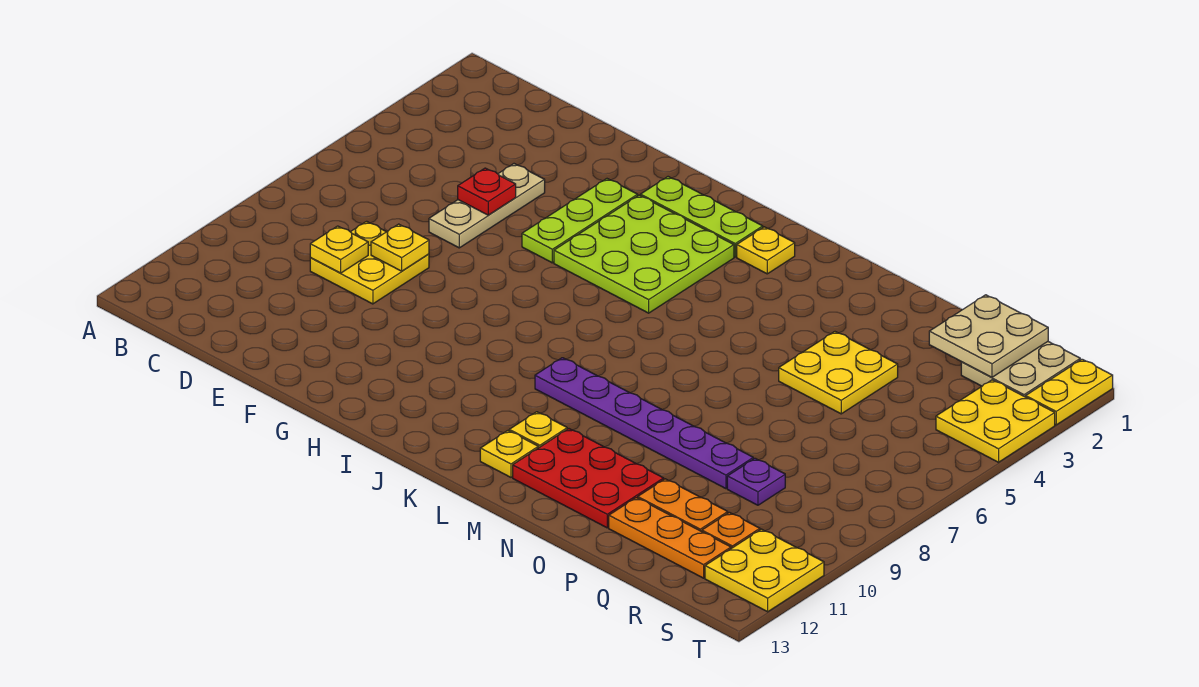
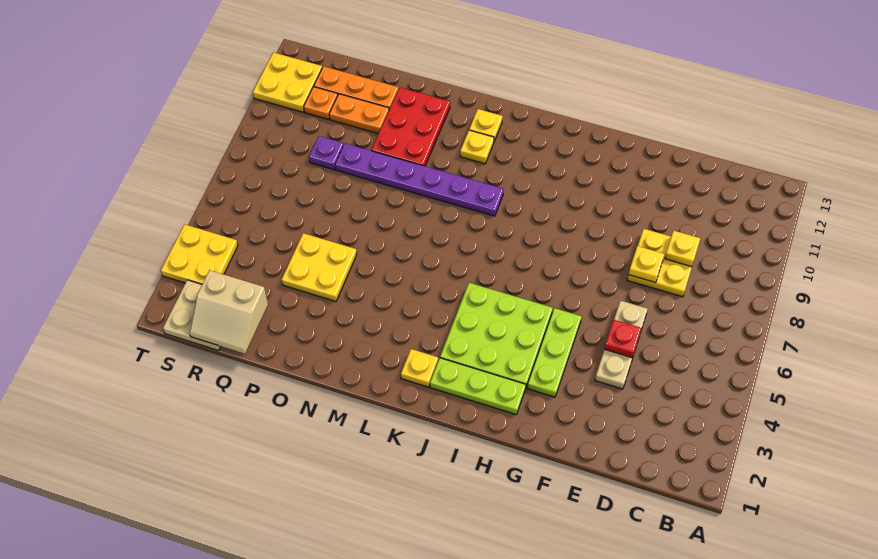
red plate M11:O12 level 1 -> red plate N10:O12 level 1
tan plate Q1:R2 level 2 -> tan slope Q1:R2 level 2 top 2
yellow plate T1:T2 level 1 -> none

